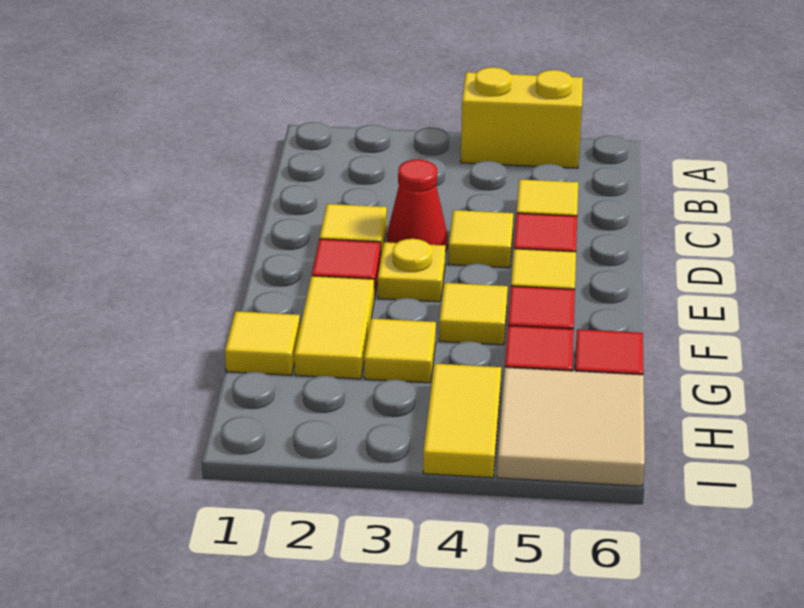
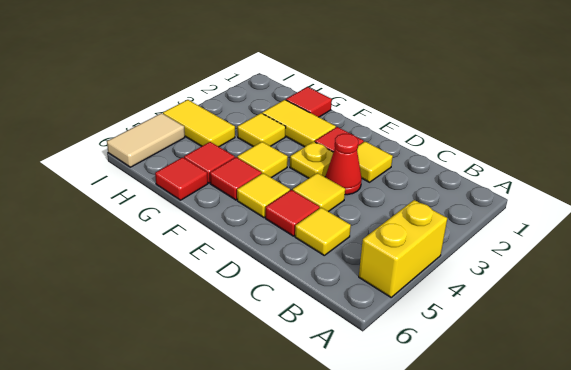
yellow tile G1 level 1 -> red tile G1 level 1
tan tile H5:I6 level 1 -> tan tile I5:I6 level 1

